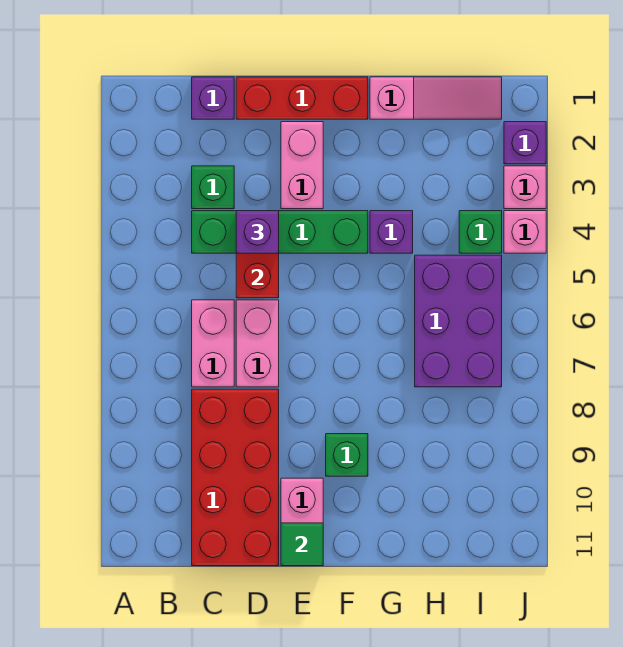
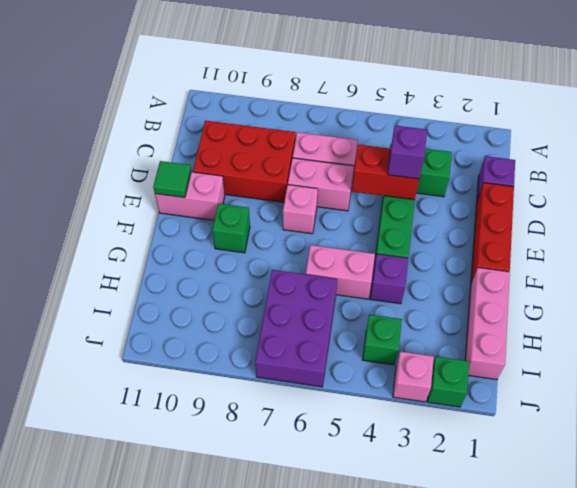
red brick C8:D11 level 1 -> red brick C8:D10 level 1
pink brick E2:E3 level 1 -> pink brick G5:G6 level 1
pink slope G1:I1 level 1 top G -> pink brick G1:I1 level 1
purple brick H5:I7 level 1 -> purple brick H6:J7 level 1
purple brick J2 level 1 -> green brick J2 level 1
pink brick J4 level 1 -> pink brick E7 level 1

